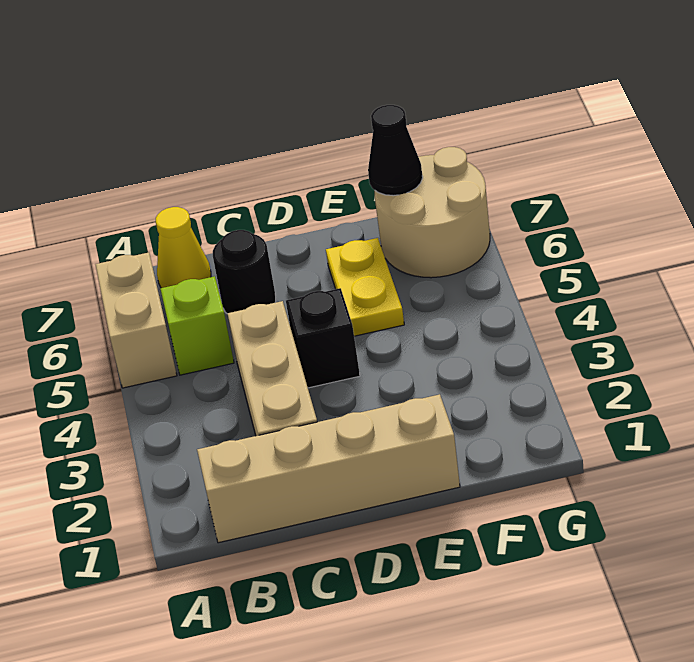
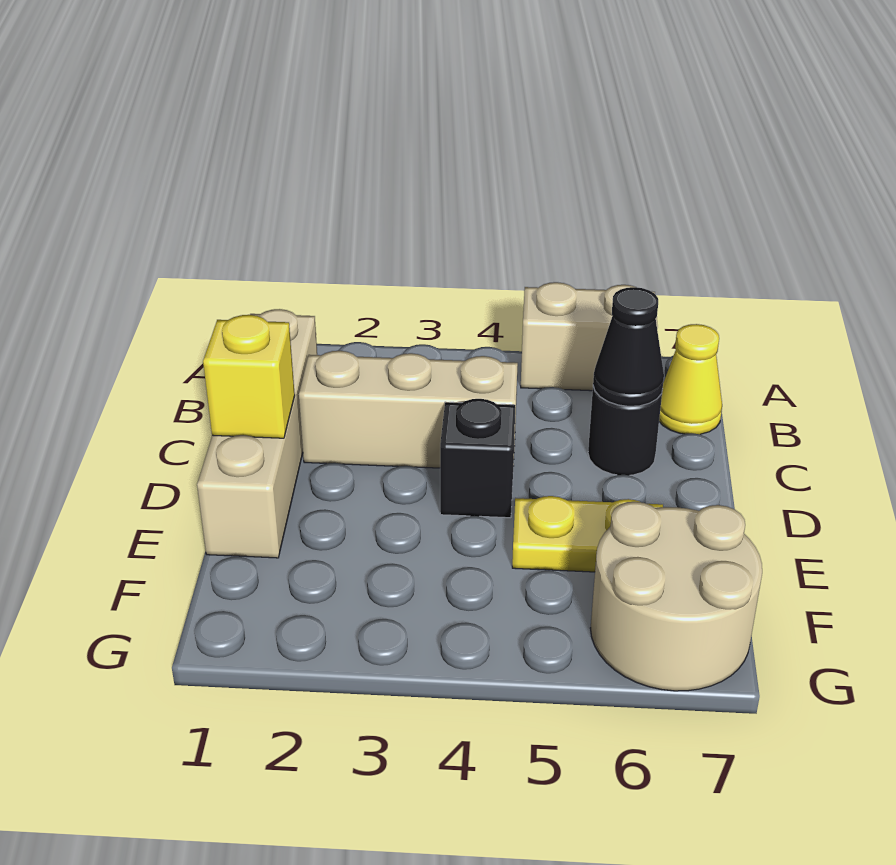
lime brick B5 level 1 -> none
none -> yellow brick D1 level 2
black cone F7 level 2 -> black cone C6 level 2

